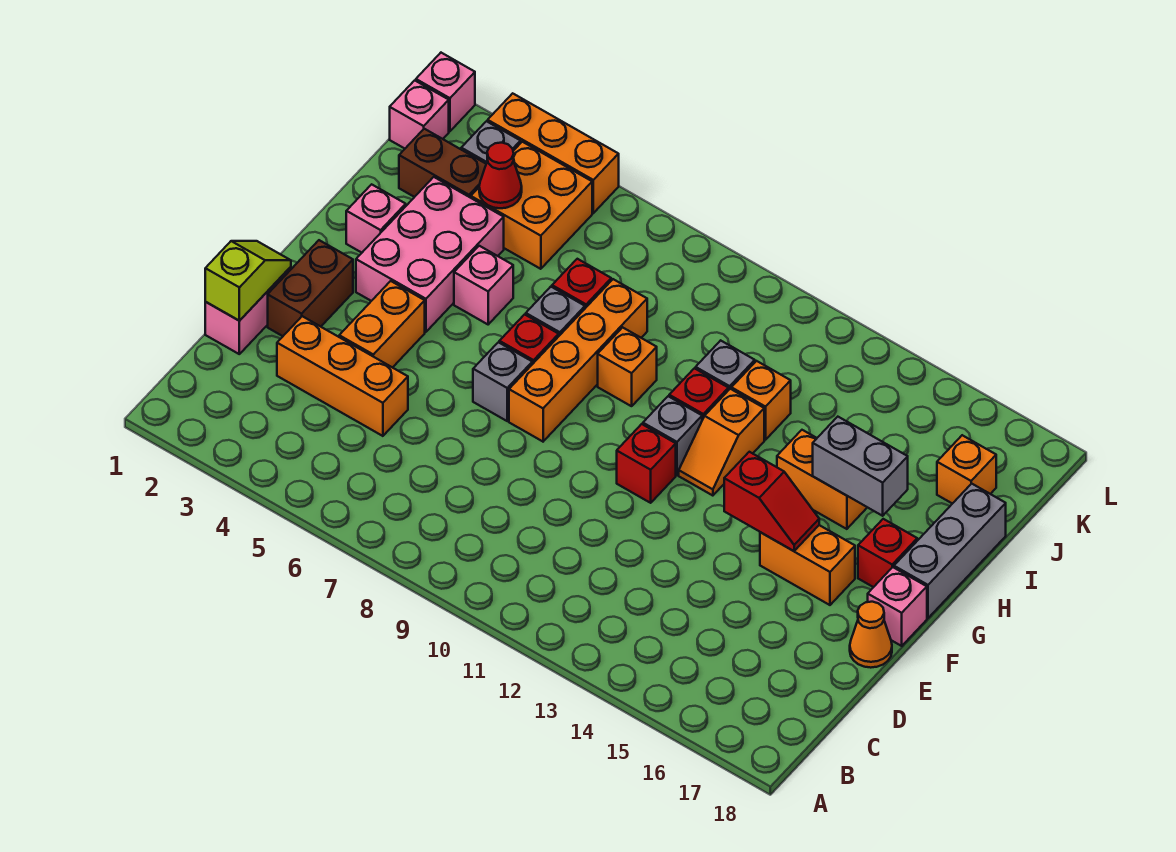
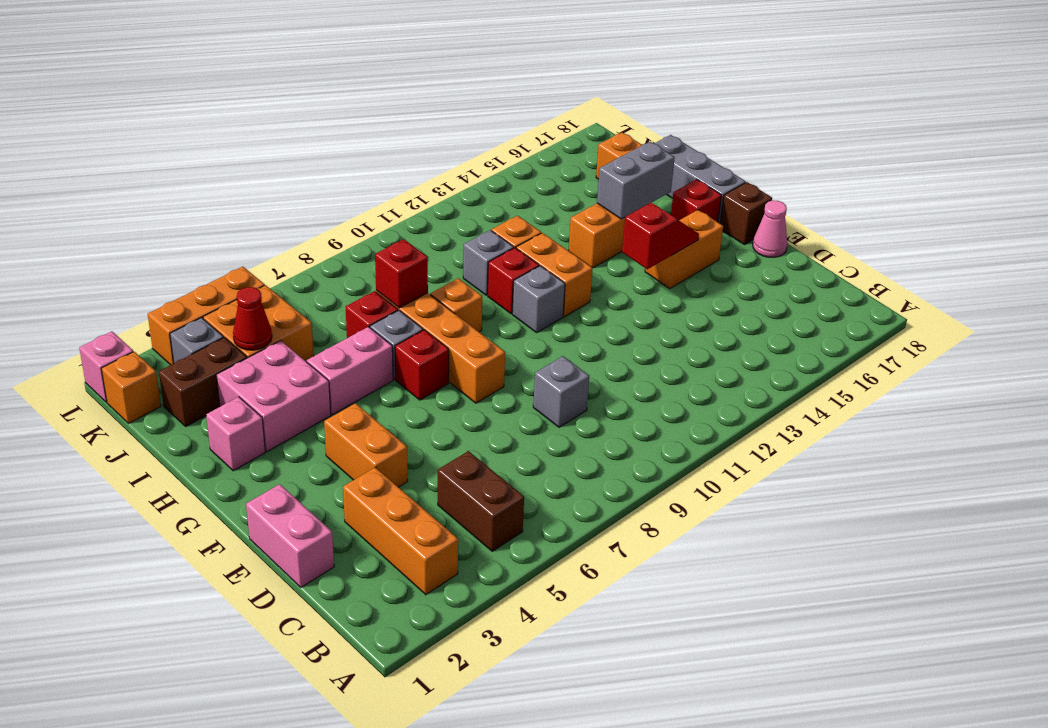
lime slope D1:E1 level 2 top D -> none
orange brick D3:D5 level 1 -> orange brick B3:D3 level 1
brown brick E2:F2 level 1 -> brown brick B5:C5 level 1
orange cone E18 level 1 -> pink cone E18 level 1
grey brick F7 level 1 -> grey brick D9 level 1
red brick F11 level 1 -> red brick I8 level 2
pink brick F18 level 1 -> brown brick F18 level 1
pink brick G3:I4 level 1 -> pink brick H3:I4 level 1
orange slope G12:H12 level 1 top H -> orange brick G12:H12 level 1
pink brick H5 level 1 -> pink brick H5:H6 level 1
pink brick K1 level 1 -> orange brick K1 level 1

